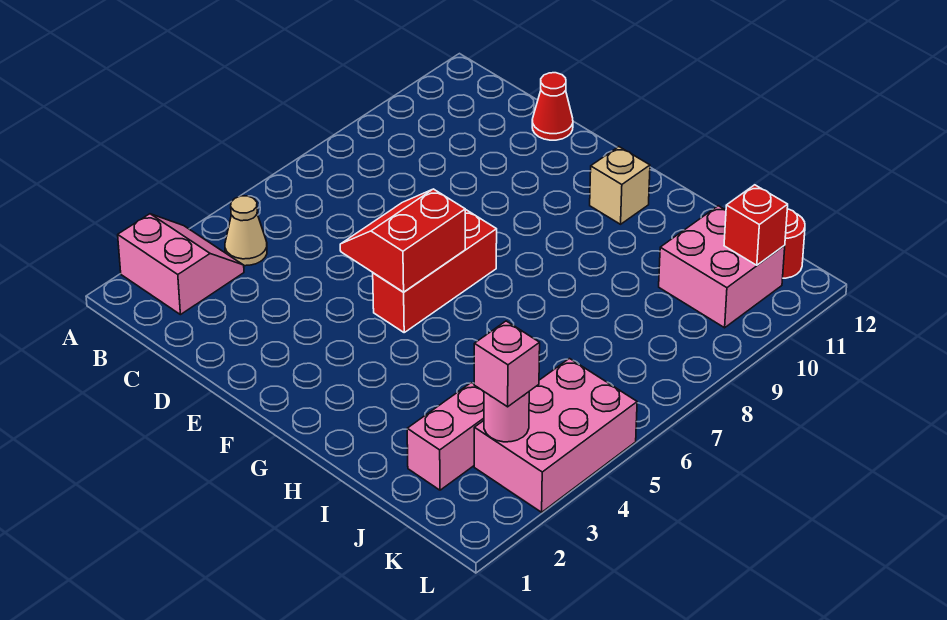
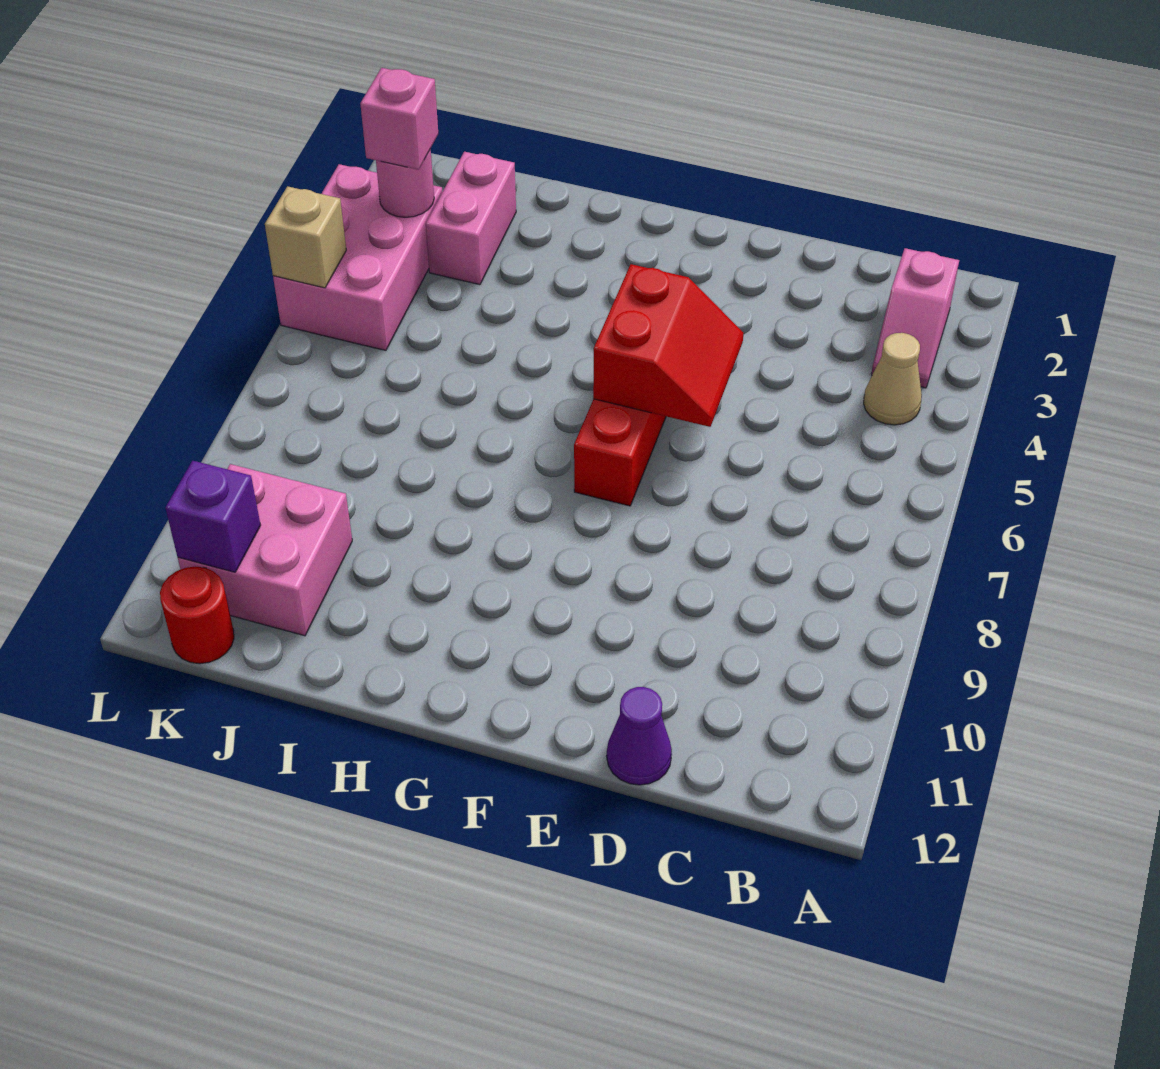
pink slope A2:B3 level 1 top 2 -> pink slope B2:B3 level 1 top 2
red cone D12 level 1 -> purple cone D12 level 1
tan brick G11 level 1 -> tan brick L5 level 2
red brick K11 level 2 -> purple brick K11 level 2

